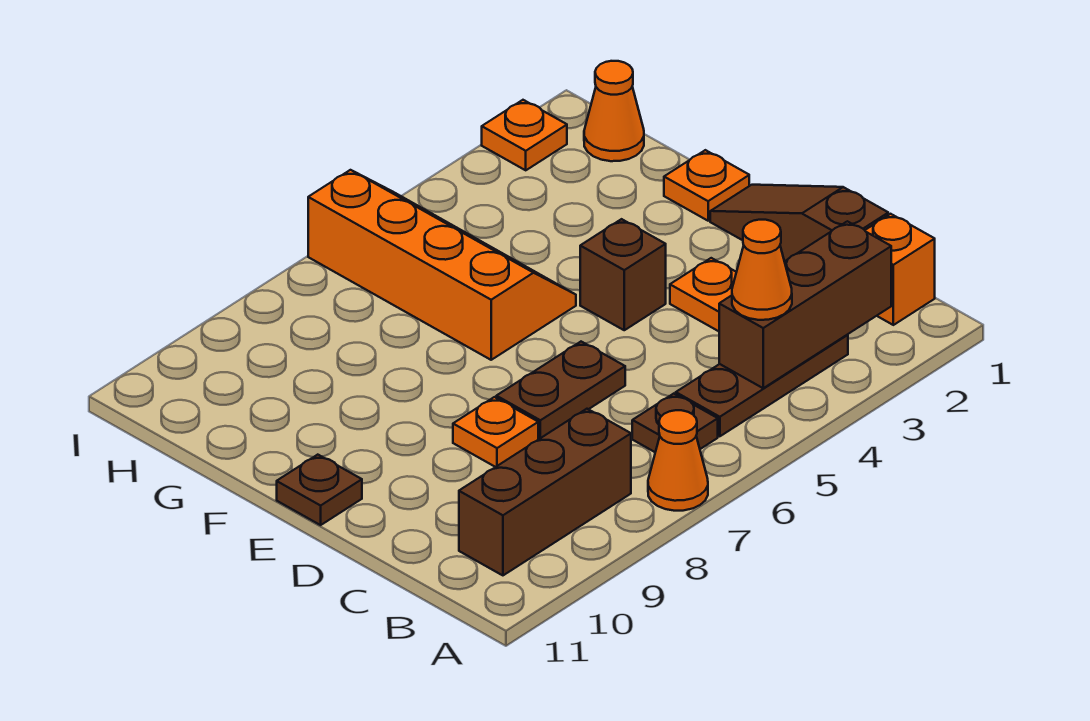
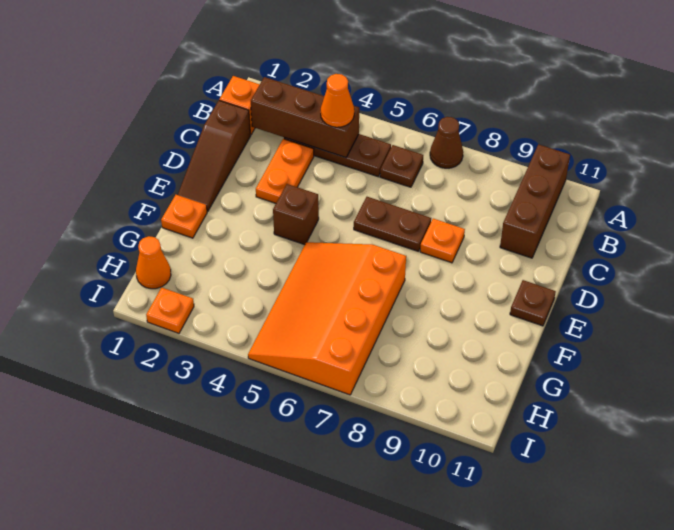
orange cone A7 level 1 -> brown cone A7 level 1
brown brick B8:B10 level 1 -> brown brick A10:C10 level 1
orange slope F5:I6 level 1 top 6 -> orange slope F5:I7 level 1 top 7

